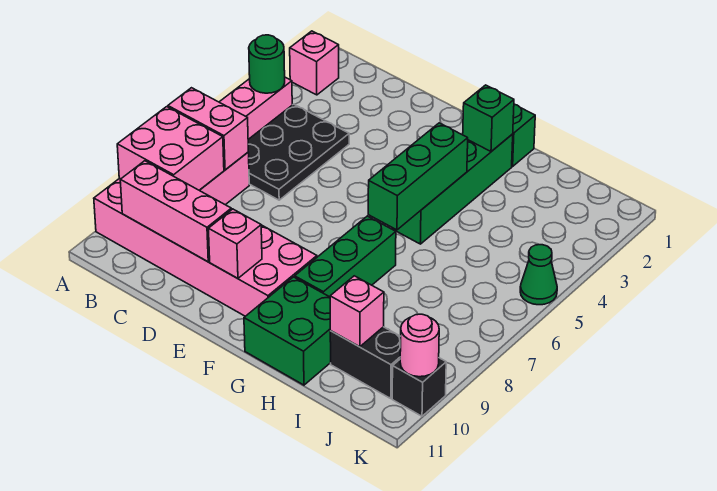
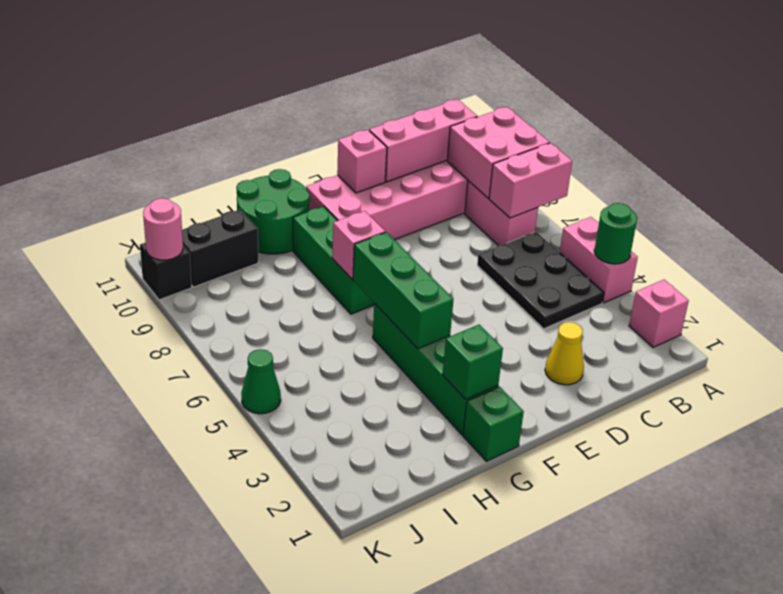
none -> yellow cone D2 level 1
green brick G10:H11 level 1 -> green round brick G10:H11 level 1
pink brick I10 level 2 -> pink brick G7 level 2

